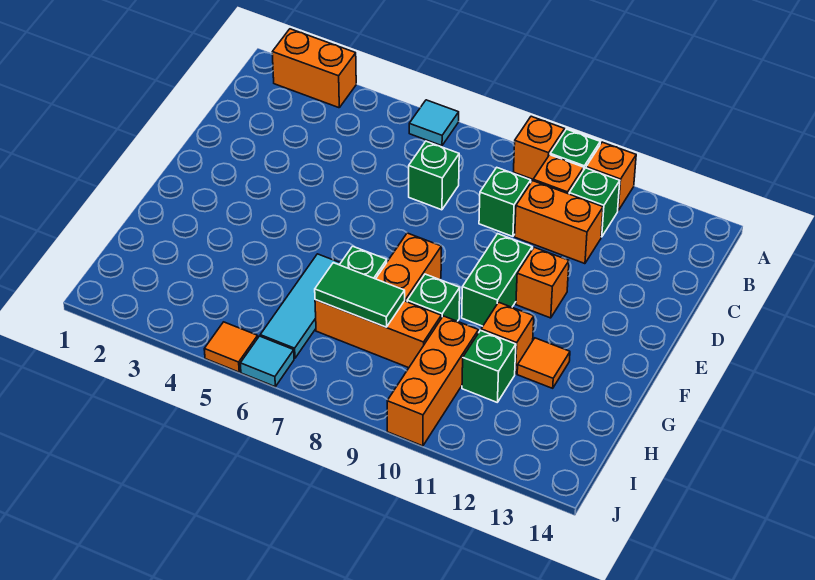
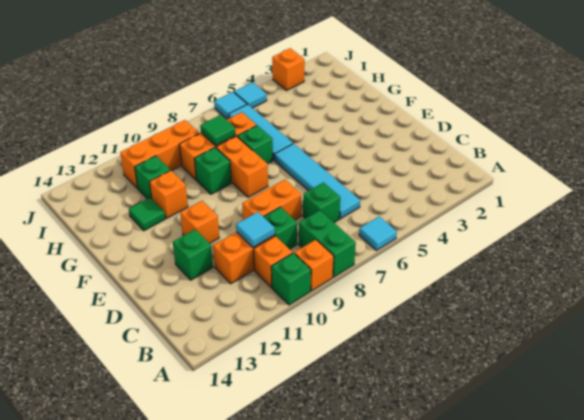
orange brick A2:A3 level 1 -> orange brick D8:D9 level 1
orange brick A11 level 1 -> orange brick J3 level 1
green brick B11 level 1 -> green brick D12 level 1
none -> cyan tile C6:F6 level 1
none -> cyan tile C10 level 2
green brick E10:F10 level 1 -> green brick A8:B8 level 1
orange tile G12 level 1 -> green tile G12 level 1
green tile H7:H8 level 2 -> green tile H8 level 2
orange brick H10:J10 level 1 -> orange brick I9:I11 level 1
orange tile J5 level 1 -> cyan tile J5 level 1

